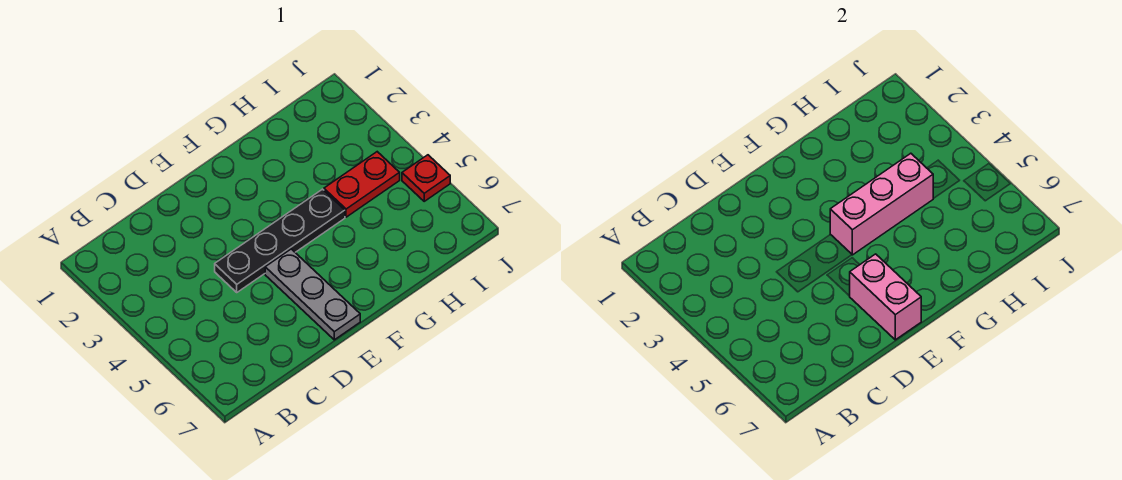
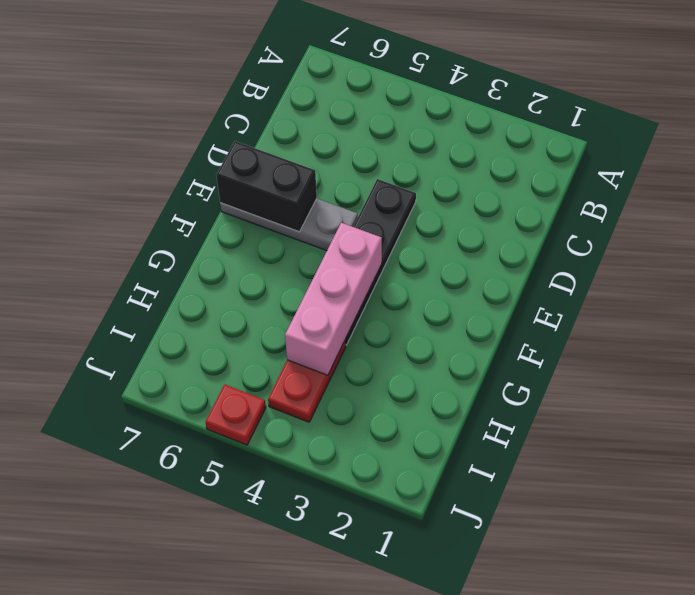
pink brick E6:E7 level 2 -> black brick E6:E7 level 2

